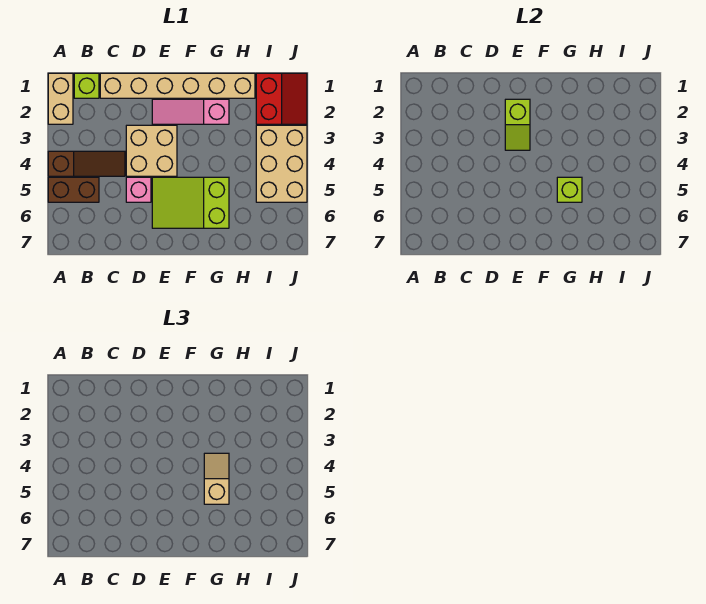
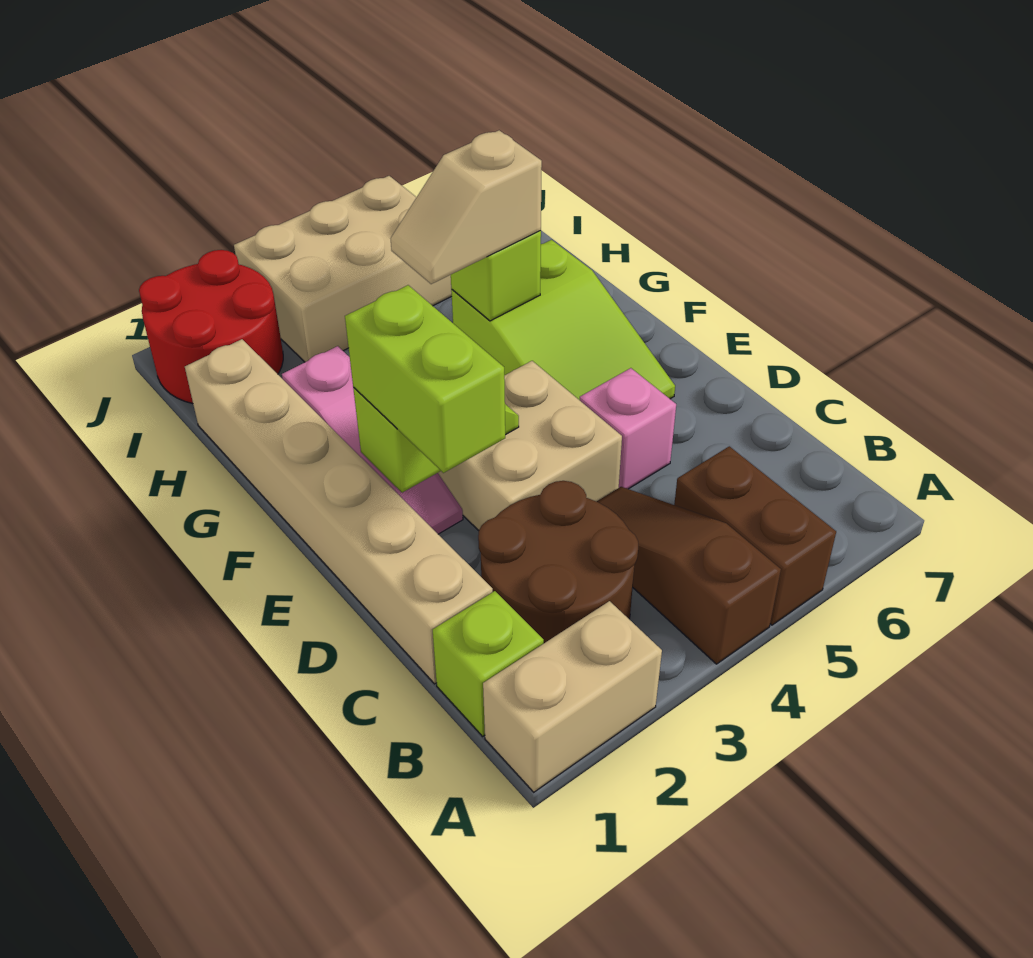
none -> brown round brick B2:C3 level 1
none -> lime brick D2:E2 level 3
red slope I1:J2 level 1 top I -> red round brick I1:J2 level 1

